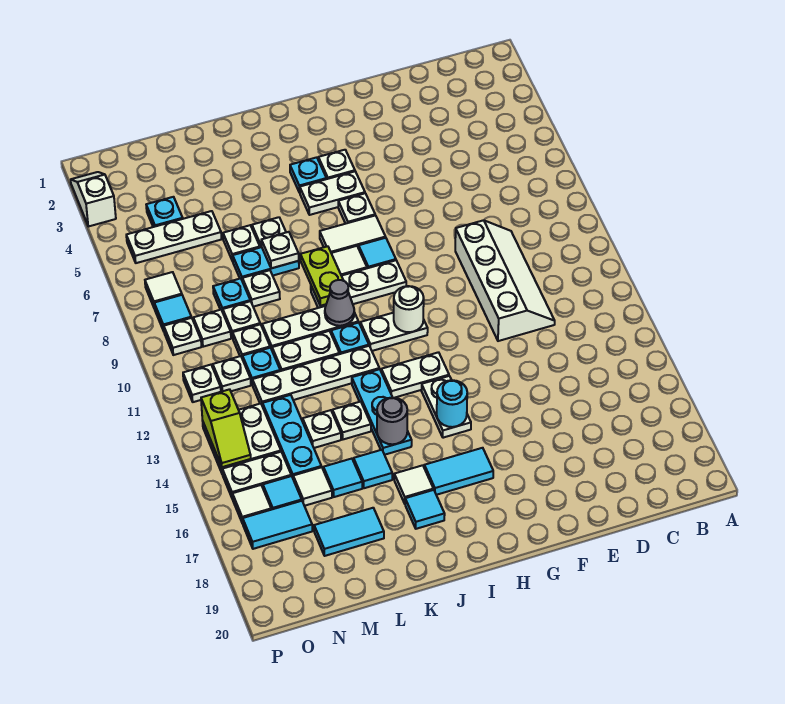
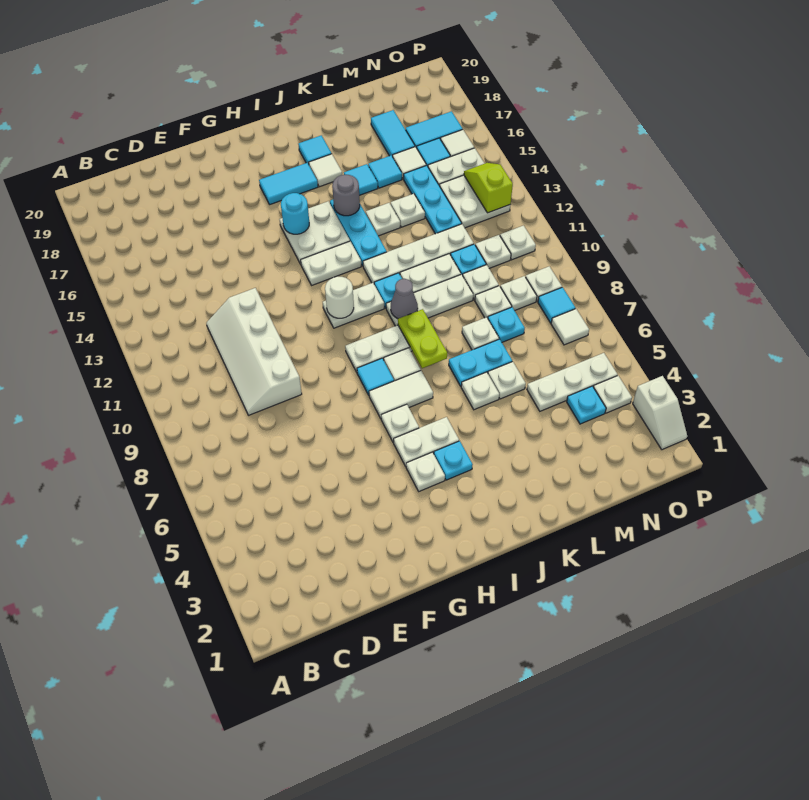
white plate H14:H15 level 1 -> white plate H14:I15 level 1
white plate K7 level 2 -> white plate O4 level 1
cyan tile L18:M18 level 1 -> cyan tile M17:M18 level 1

